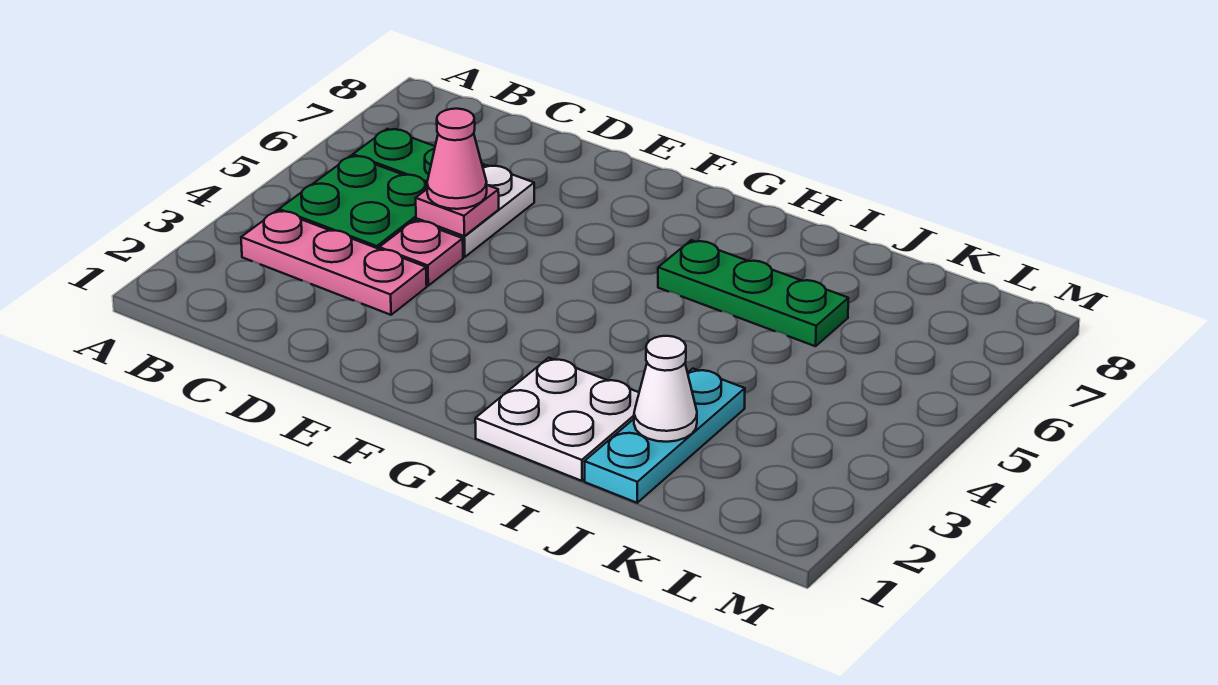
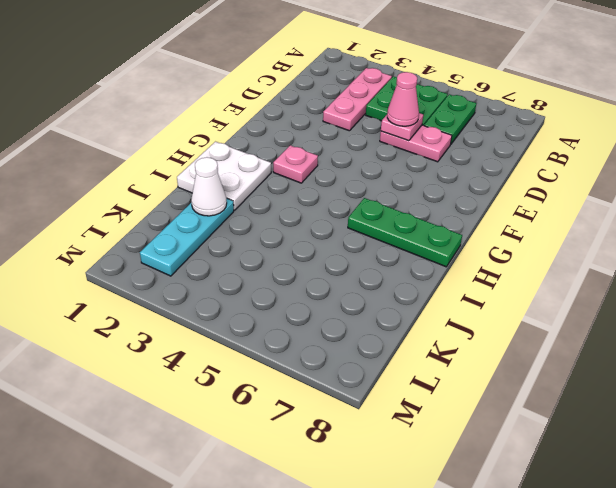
pink plate D4 level 1 -> pink plate G3 level 1
white plate D5:D6 level 1 -> pink plate D5:D6 level 1
green plate H6:J6 level 1 -> green plate H6:H8 level 1
cyan plate J1:J3 level 1 -> cyan plate J2:L2 level 1

